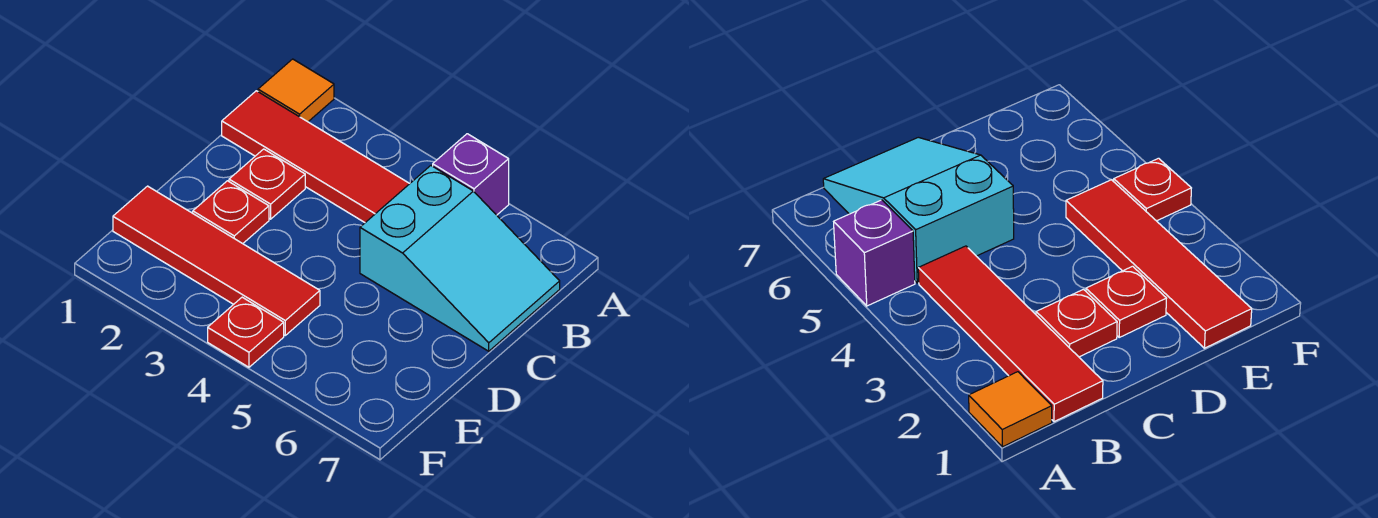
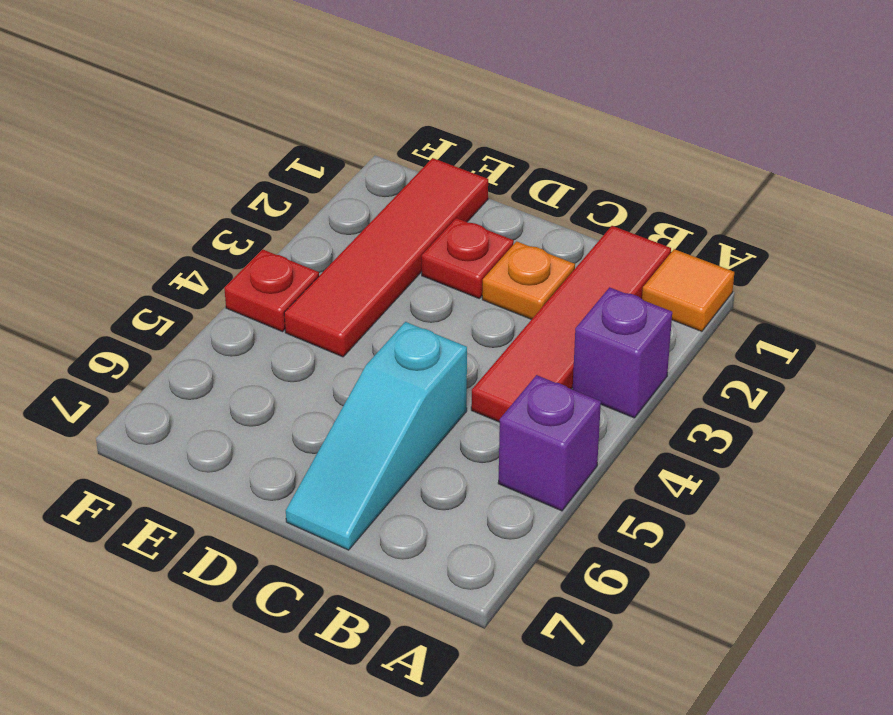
none -> purple brick A3 level 1
cyan slope B5:C7 level 1 top 5 -> cyan slope C5:C7 level 1 top 5
red plate C2 level 1 -> orange plate C2 level 1

